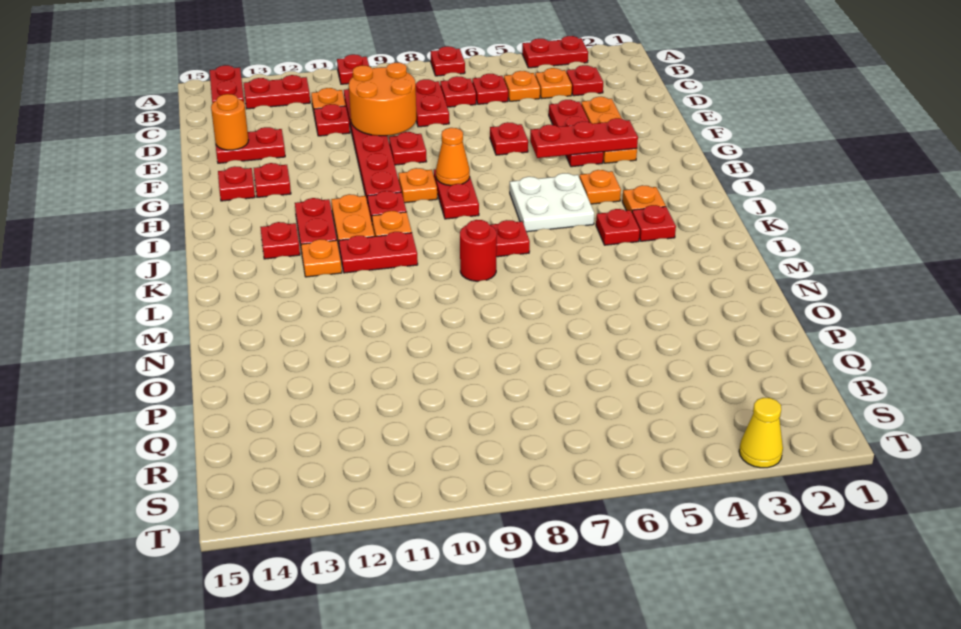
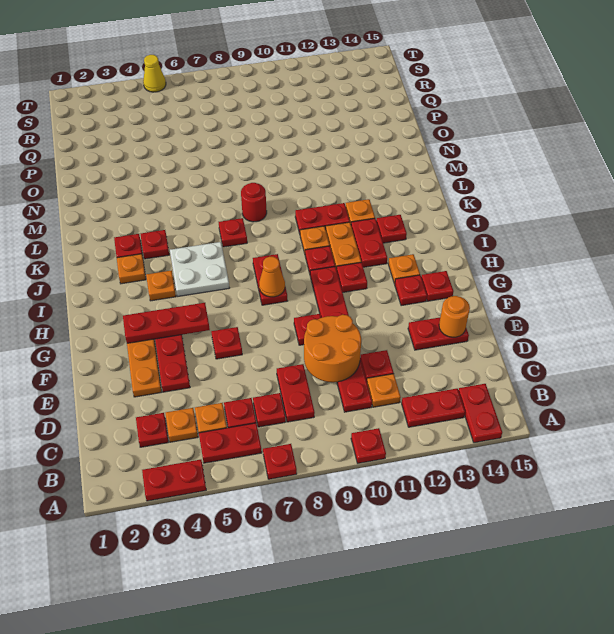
none -> red plate B5:B6 level 1
orange plate H9 level 1 -> orange plate H13 level 1
none -> red plate H11 level 1
yellow cone T3 level 1 -> yellow cone T5 level 1

